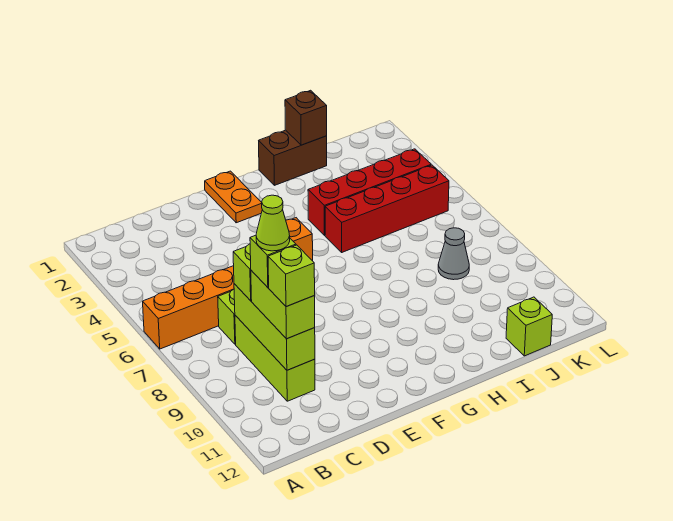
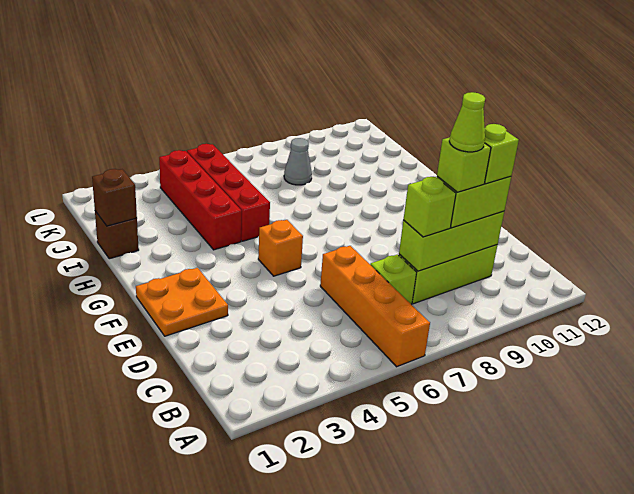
orange plate F1:F2 level 1 -> orange plate E1:F2 level 1
brown brick H1:I1 level 1 -> brown brick I1 level 1
lime brick J12 level 1 -> none

